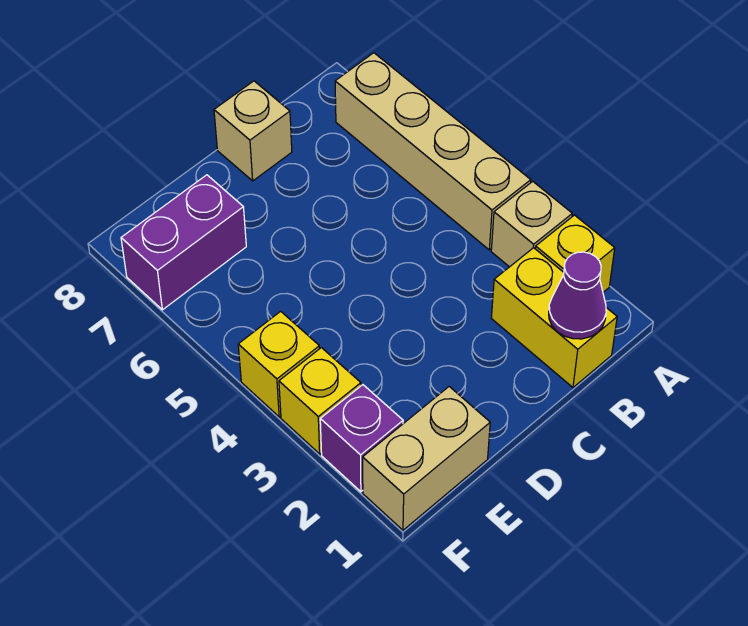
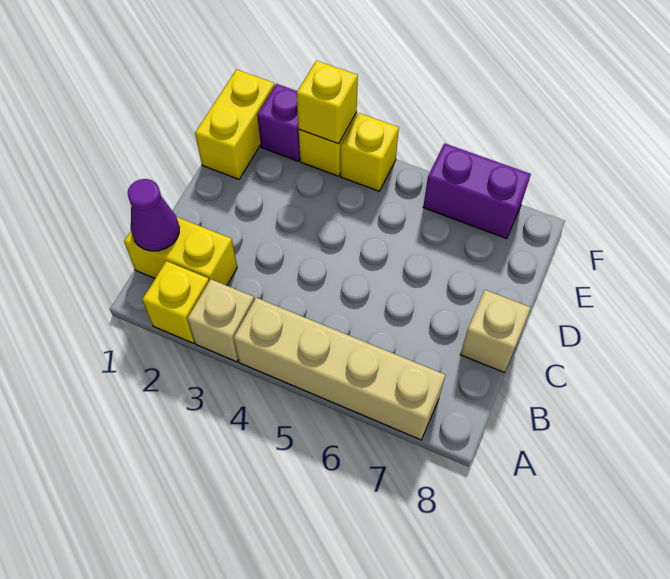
tan brick E1:F1 level 1 -> yellow brick E1:F1 level 1
purple brick E7:F7 level 1 -> purple brick F6:F7 level 1
none -> yellow brick F3 level 2

